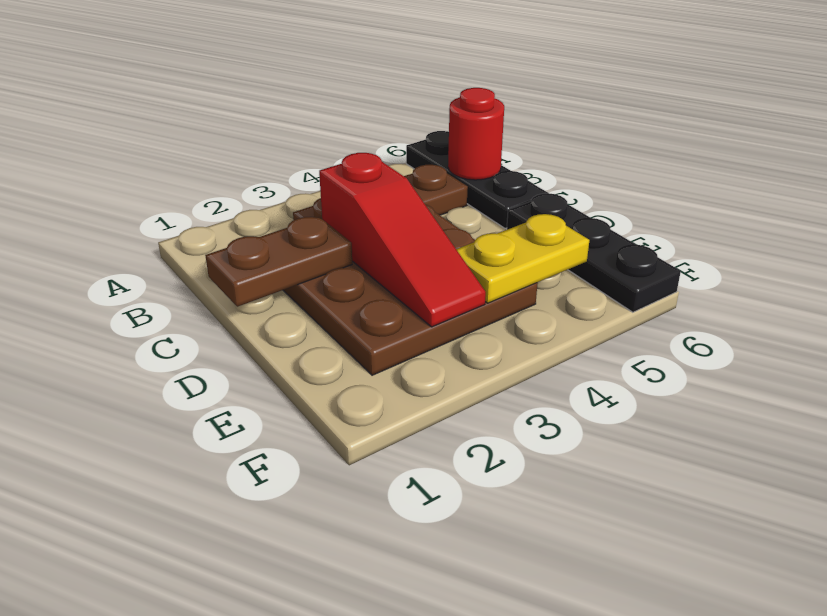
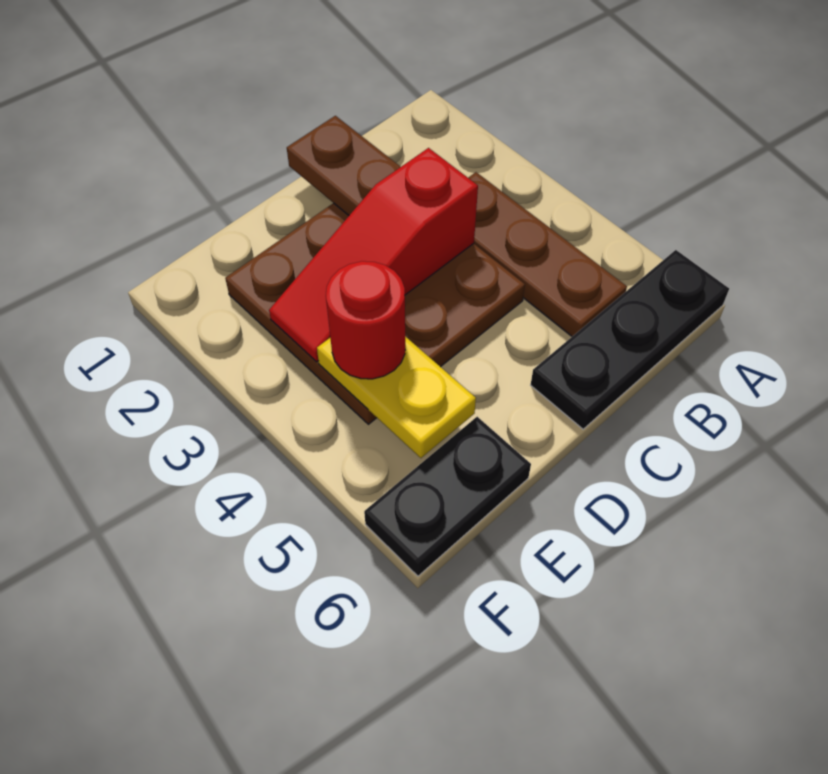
red round brick B6 level 2 -> red round brick E4 level 3
black plate D6:F6 level 1 -> black plate E6:F6 level 1

